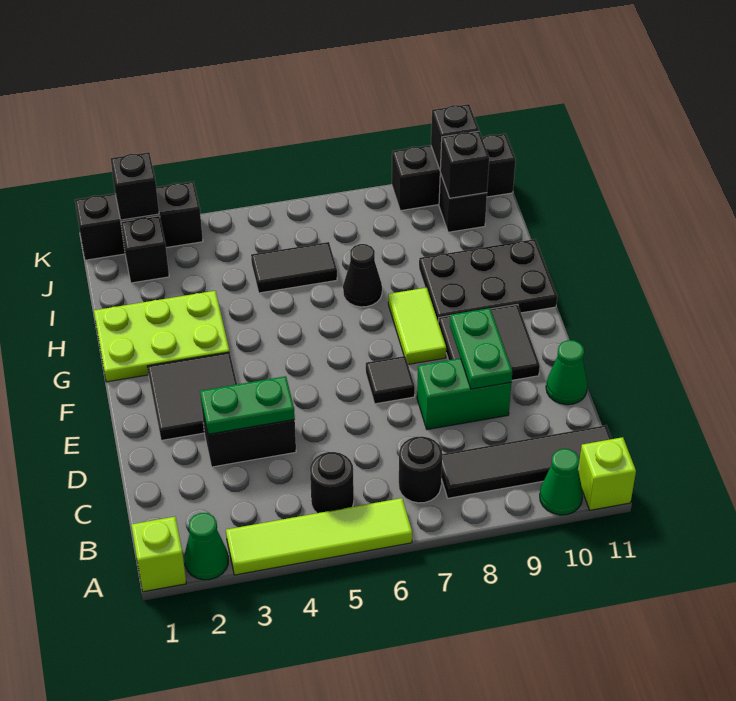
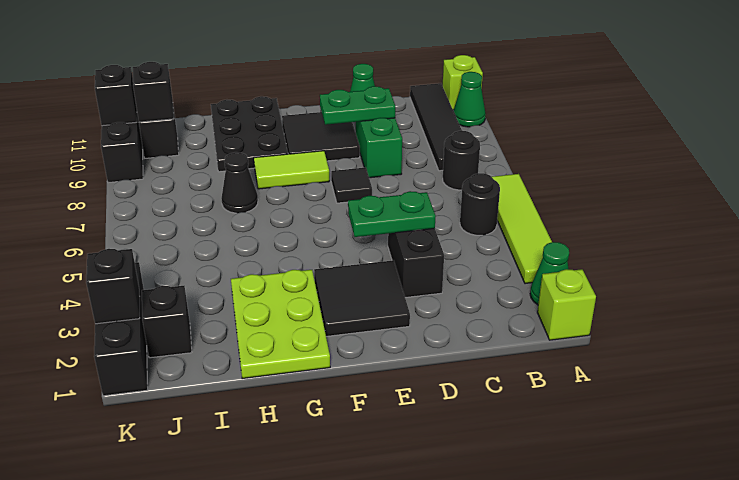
green plate D3:D4 level 2 -> green plate D4:E4 level 2
black tile I5:I6 level 1 -> none

